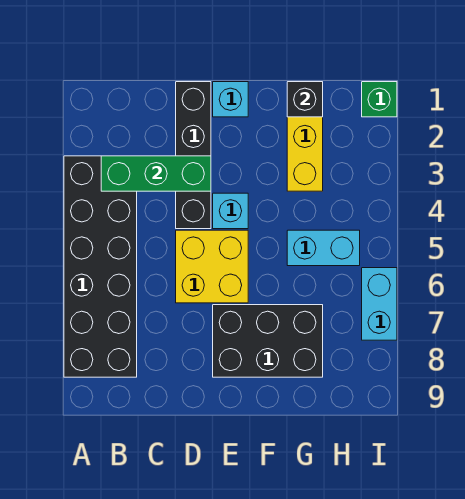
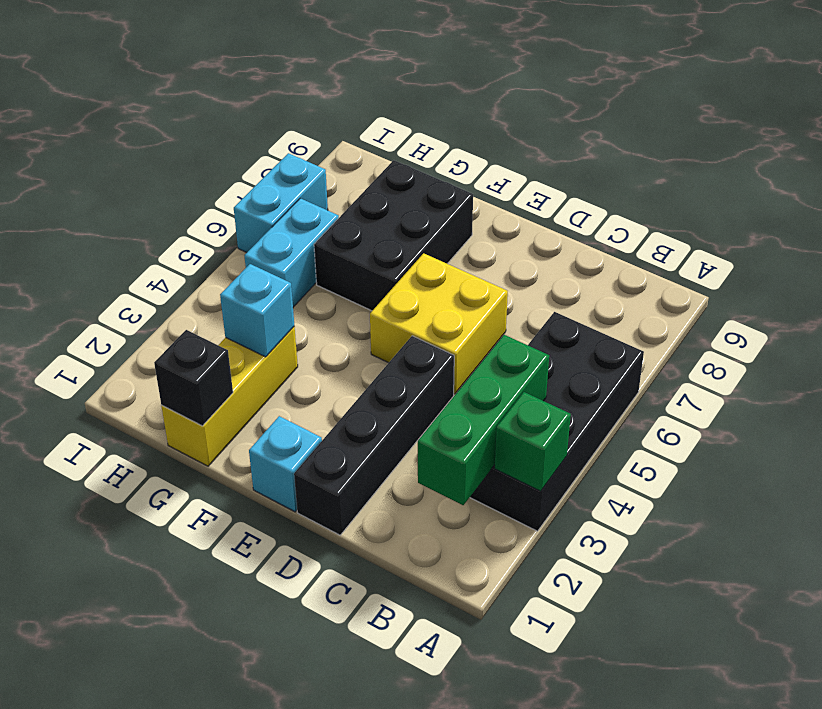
black brick A3:B8 level 1 -> black brick A3:B6 level 1
green brick B3:D3 level 2 -> green brick B2:B4 level 2
cyan brick E4 level 1 -> cyan brick G3 level 2
black brick E7:G8 level 1 -> black brick F6:G8 level 1
cyan brick G5:H5 level 1 -> cyan brick H5:H6 level 1
green brick I1 level 1 -> green brick A3 level 2

